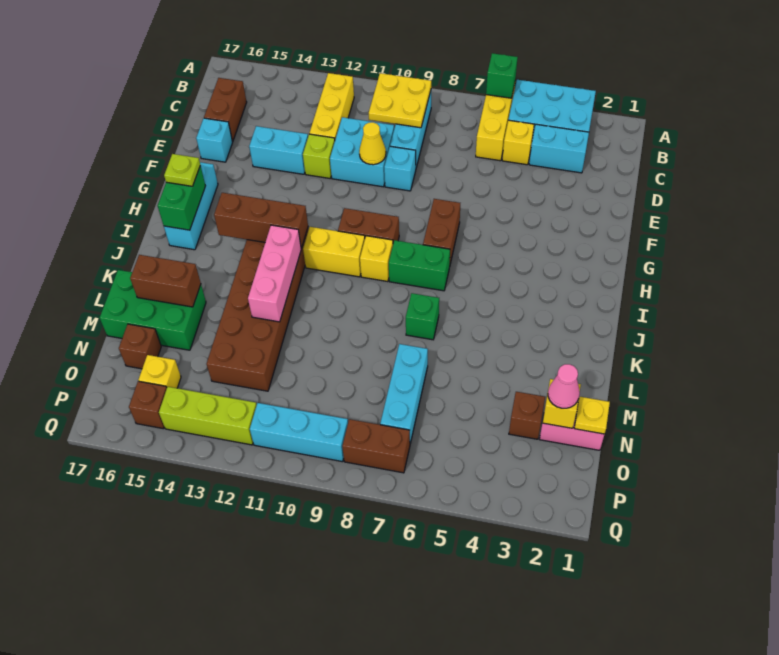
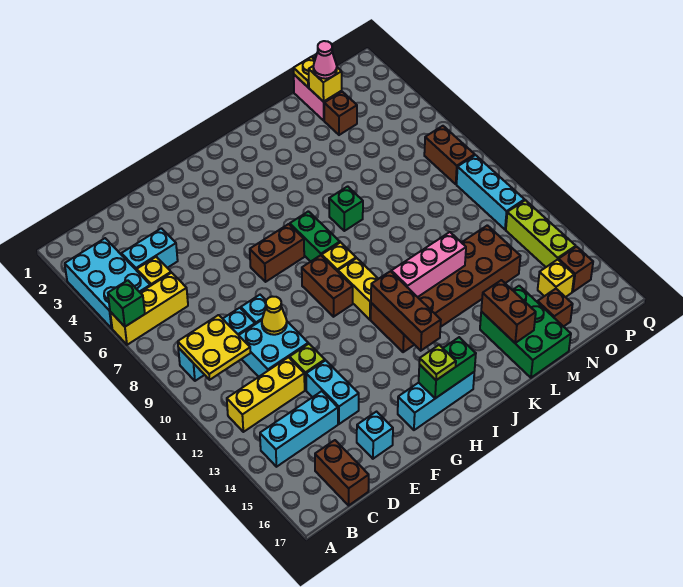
cyan brick C3:C4 level 1 -> cyan brick C4:D4 level 1
brown brick C16:D16 level 1 -> brown brick C16:C17 level 1
cyan brick M7:O7 level 1 -> cyan brick B14:D14 level 1

